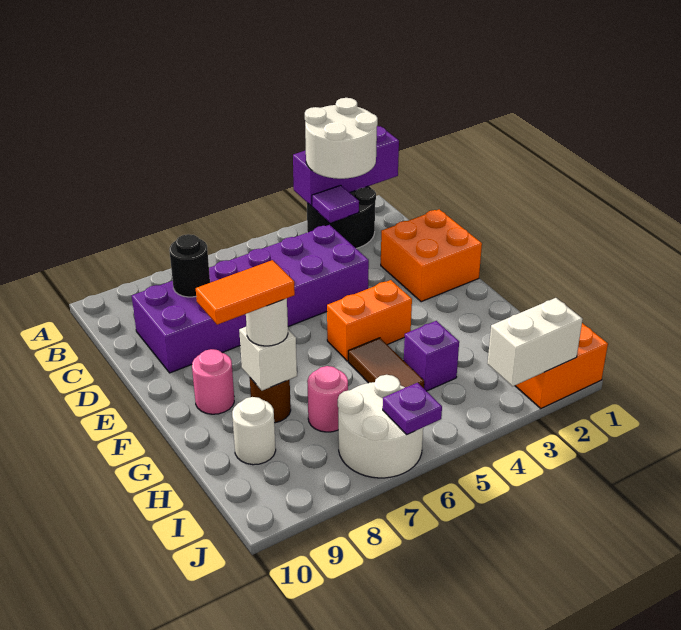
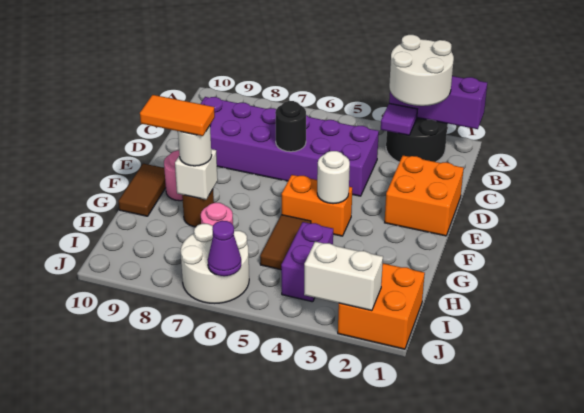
black round brick C8 level 2 -> black round brick D6 level 2
none -> brown tile F10:G10 level 1
purple brick H4 level 1 -> purple brick H4:I4 level 1
white round brick H9 level 1 -> white round brick F4 level 2
purple plate J6 level 2 -> purple cone J6 level 2

